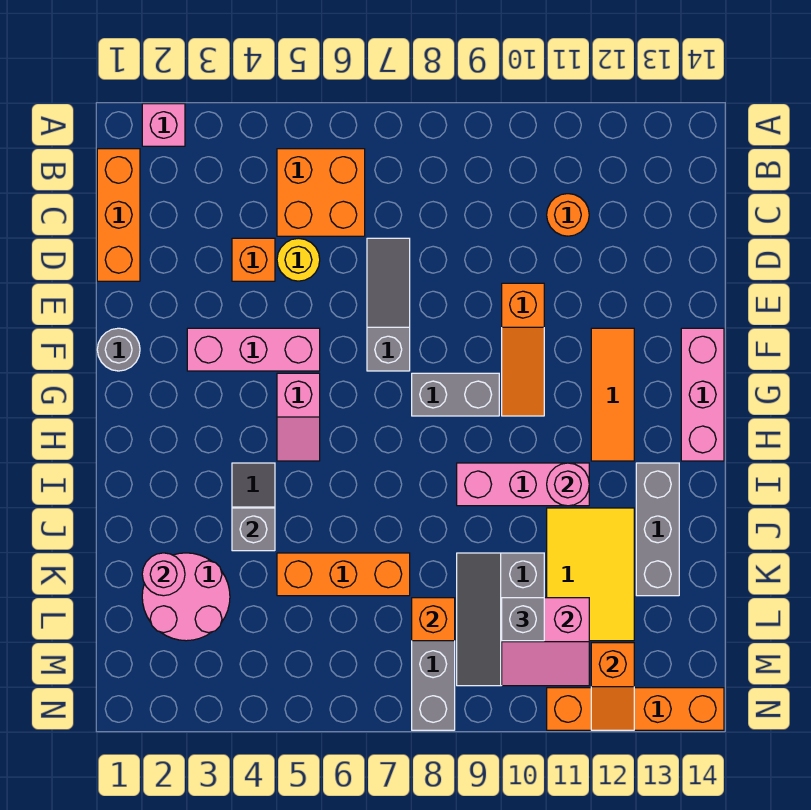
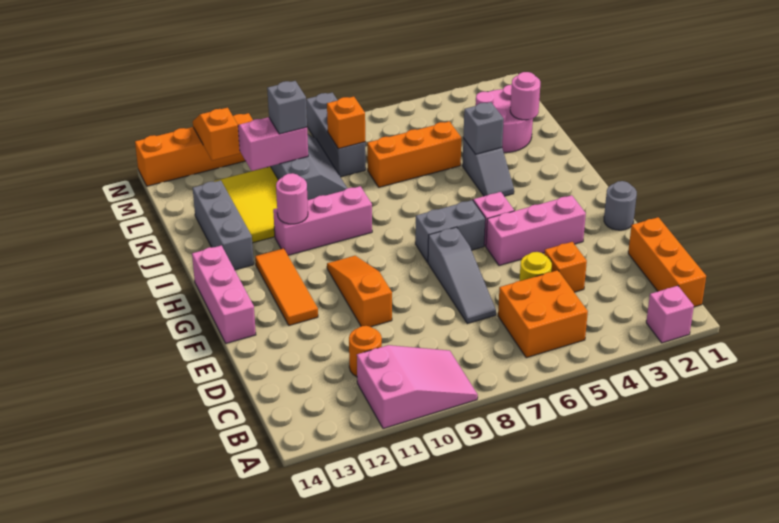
none -> pink slope A9:B11 level 1 top 11
grey brick G8:G9 level 1 -> grey brick G6:G7 level 1

